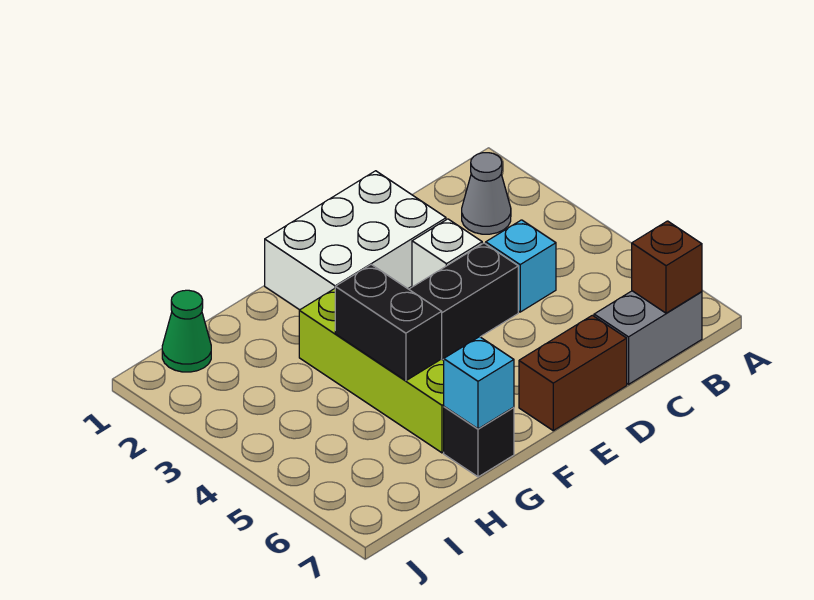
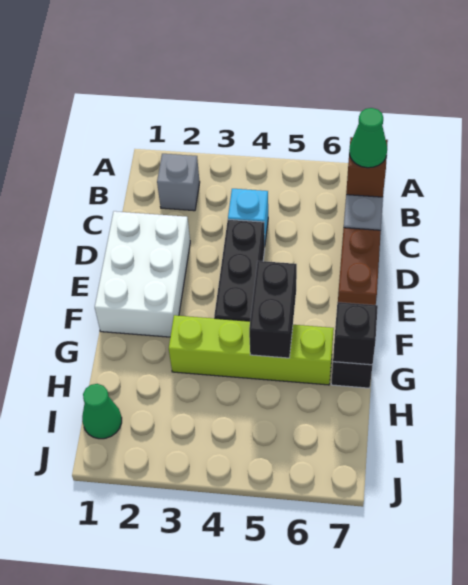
grey cone B2 level 1 -> grey brick B2 level 1
none -> green cone B7 level 3
white brick D3 level 1 -> none
black brick G4:G5 level 2 -> black brick F5:G5 level 2
cyan brick G7 level 2 -> black brick G7 level 2

